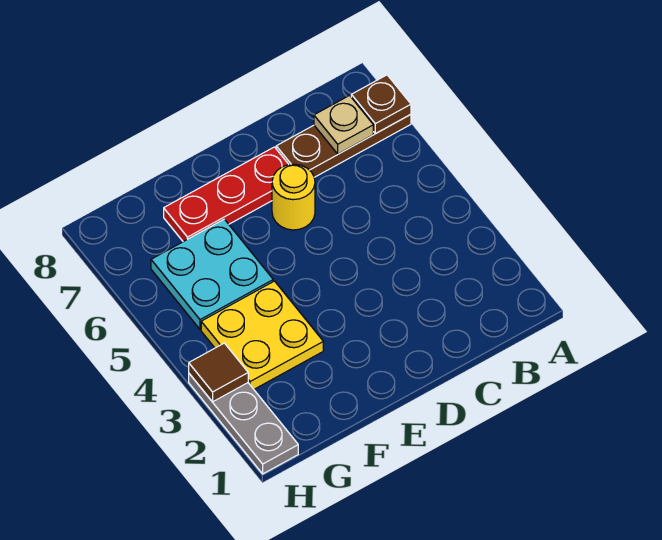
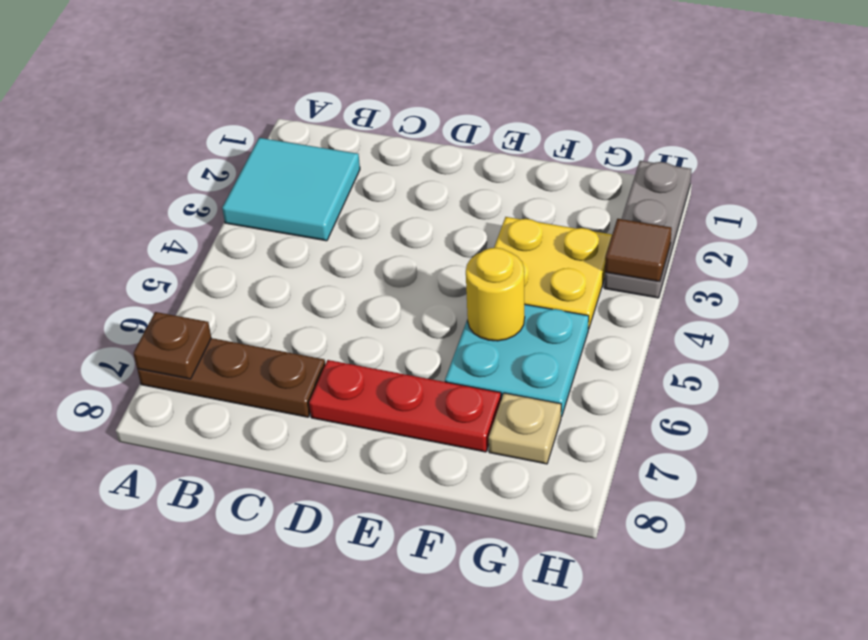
none -> cyan tile A2:B3 level 1
tan plate B7 level 2 -> tan plate G7 level 1
yellow round brick D6 level 1 -> yellow round brick F5 level 2

